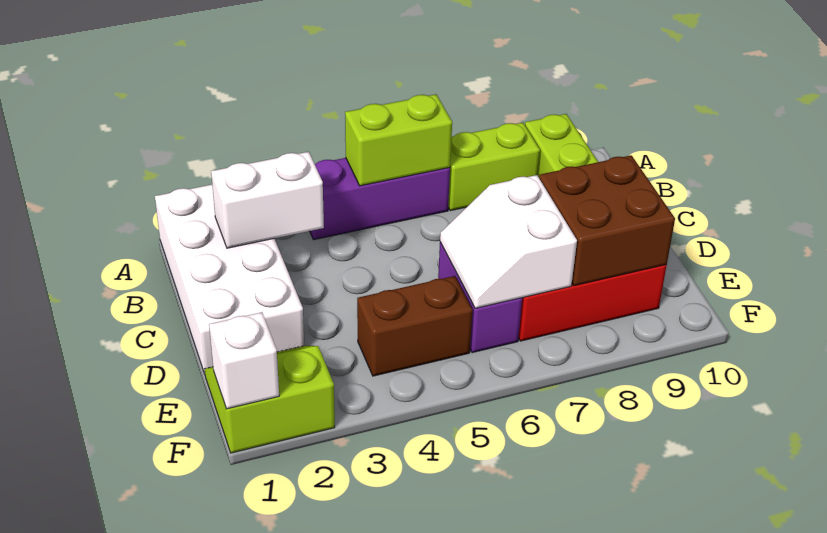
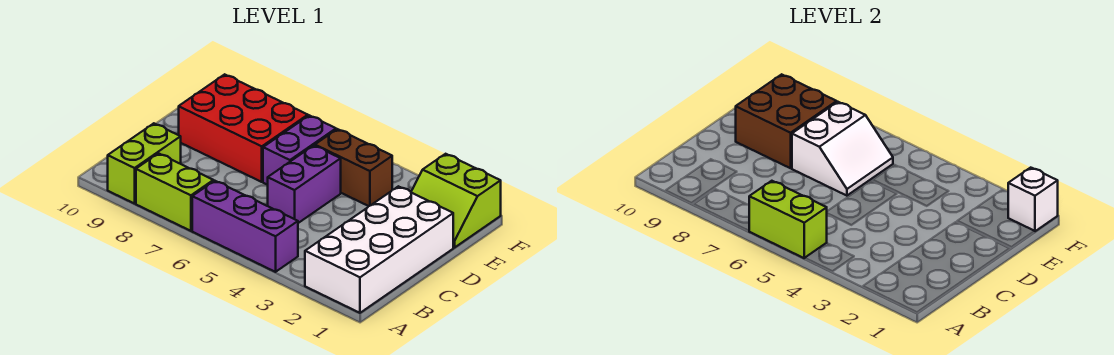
white brick B2:B3 level 2 -> none
none -> purple brick C5:D5 level 1

